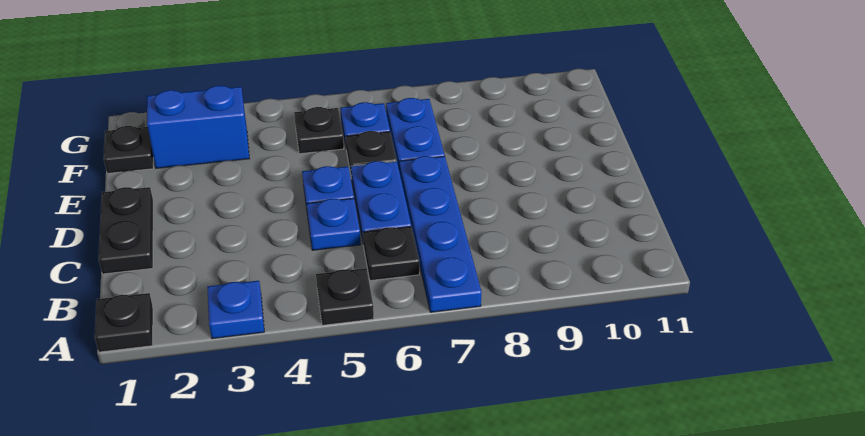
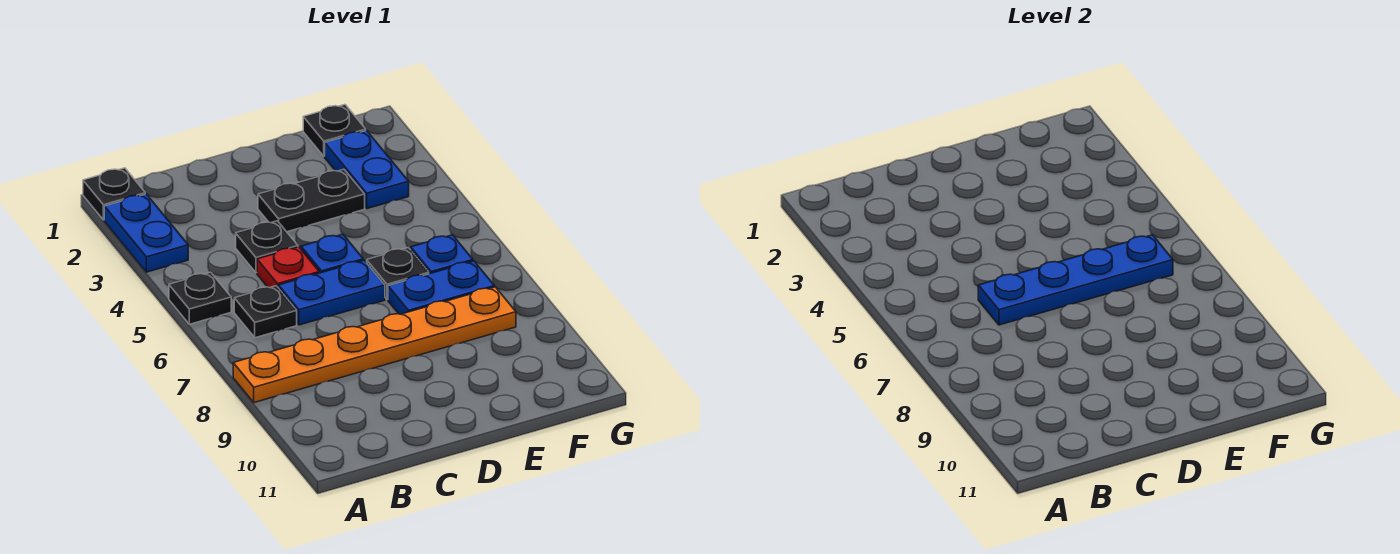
blue plate A3 level 1 -> blue plate A2:A3 level 1
blue plate A7:D7 level 1 -> blue plate C6:F6 level 2
none -> orange plate A8:F8 level 1
black plate C1:D1 level 1 -> black plate D3:E3 level 1
blue plate C5 level 1 -> red plate C5 level 1
blue brick F2:F3 level 1 -> blue plate F2:F3 level 1
black plate F5 level 1 -> black plate C4 level 1

